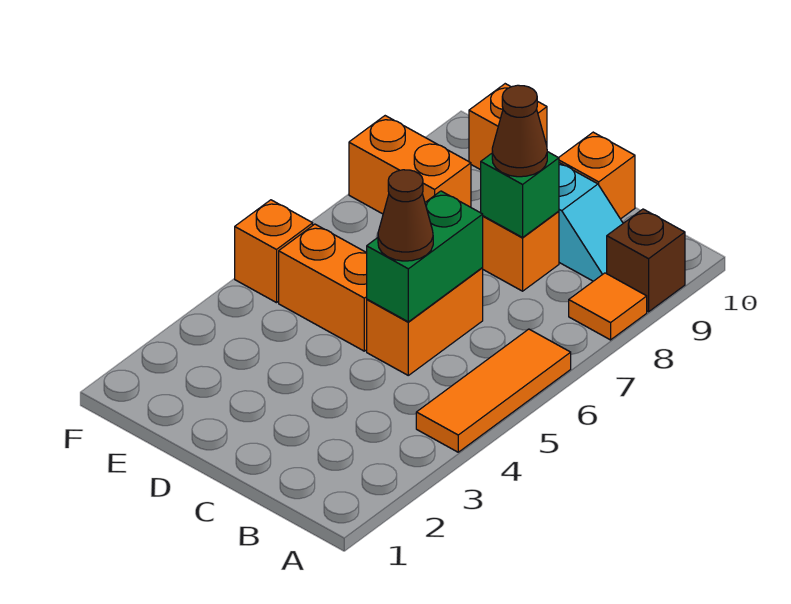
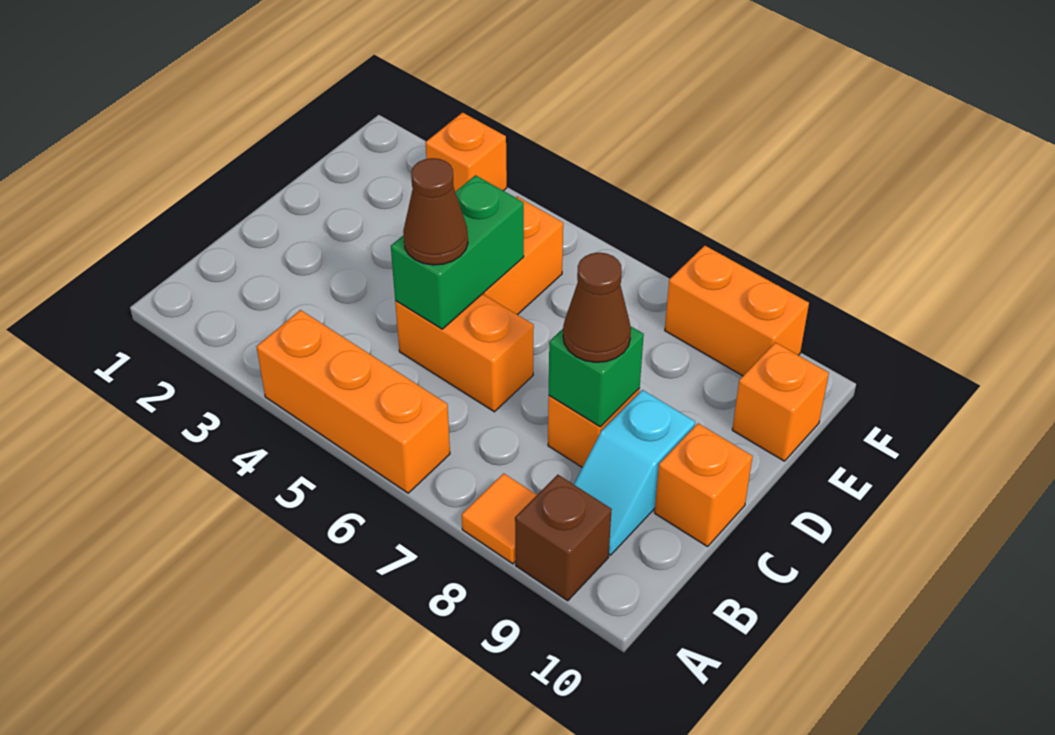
orange tile A4:A6 level 1 -> orange brick A4:A6 level 1
green brick C5:C6 level 2 -> green brick C5:D5 level 2
orange brick E8:F8 level 1 -> orange brick F8:F9 level 1
orange brick F5 level 1 -> orange brick F3 level 1

